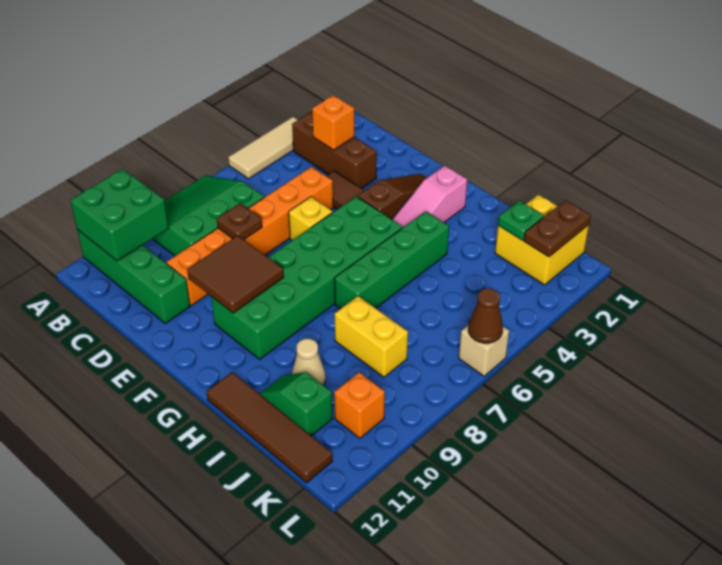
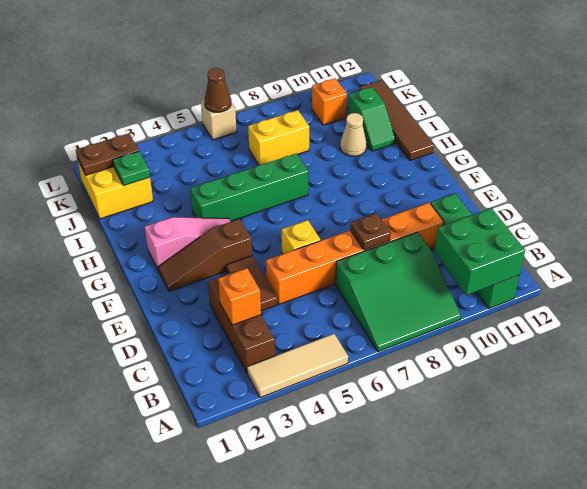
brown tile E9:F10 level 2 -> none
green brick F5:G10 level 1 -> none
yellow brick I8:J8 level 1 -> yellow brick J7:J8 level 1

